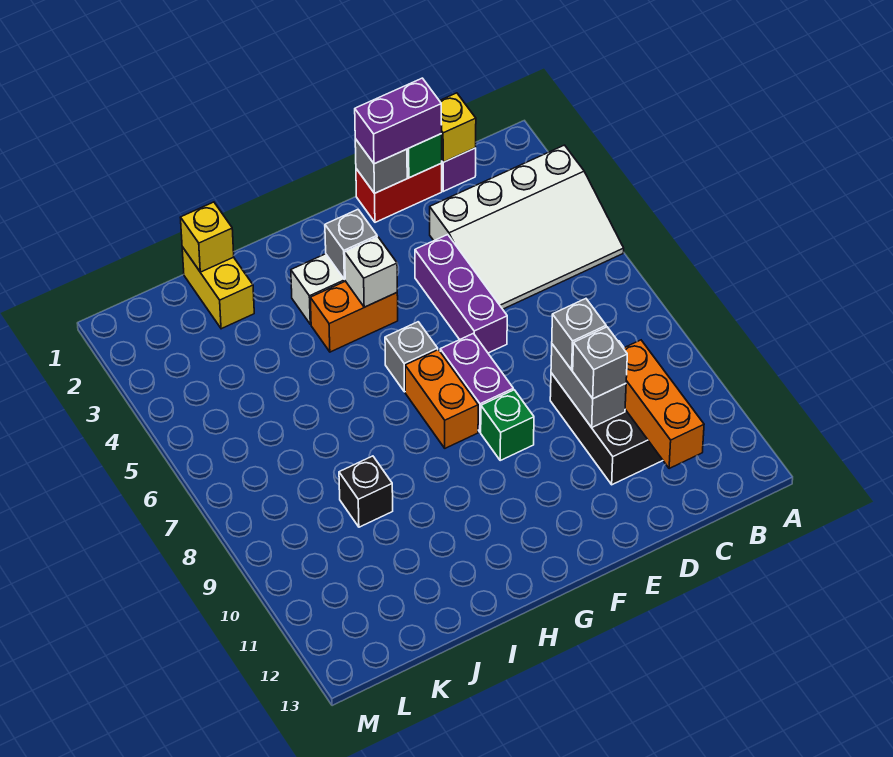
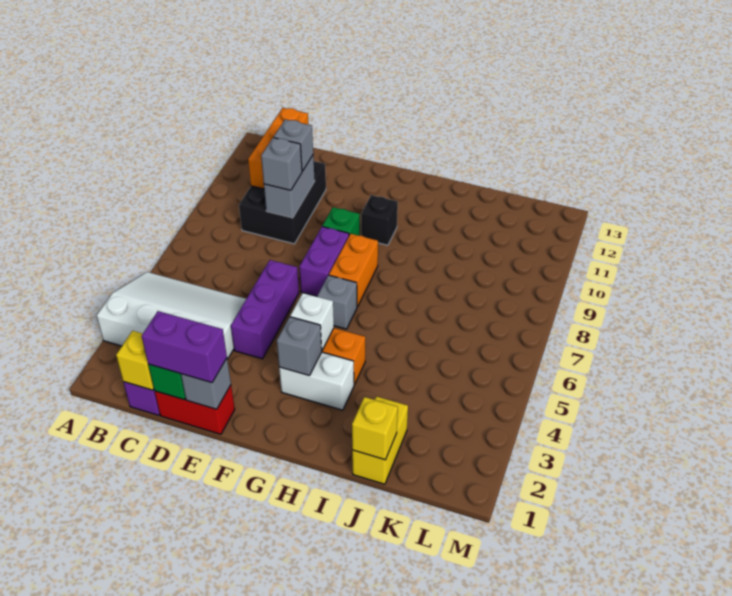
black brick J9 level 1 -> black brick G10 level 1

